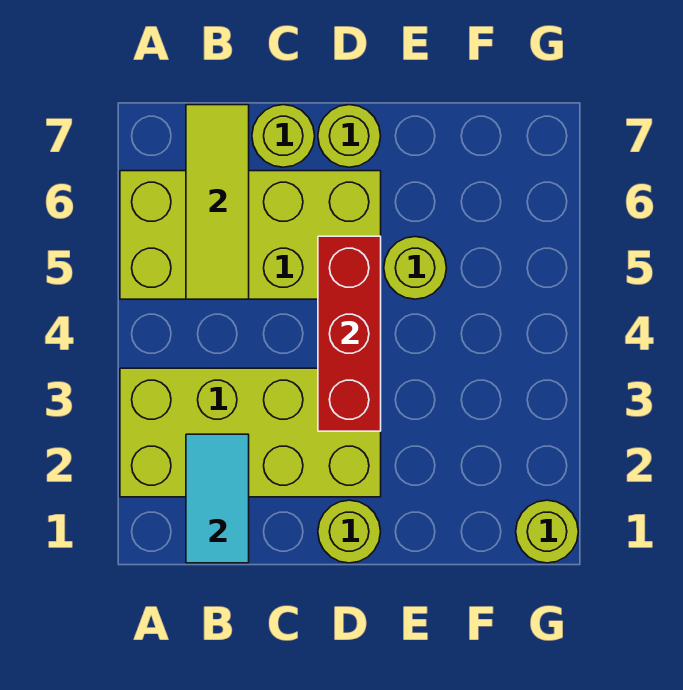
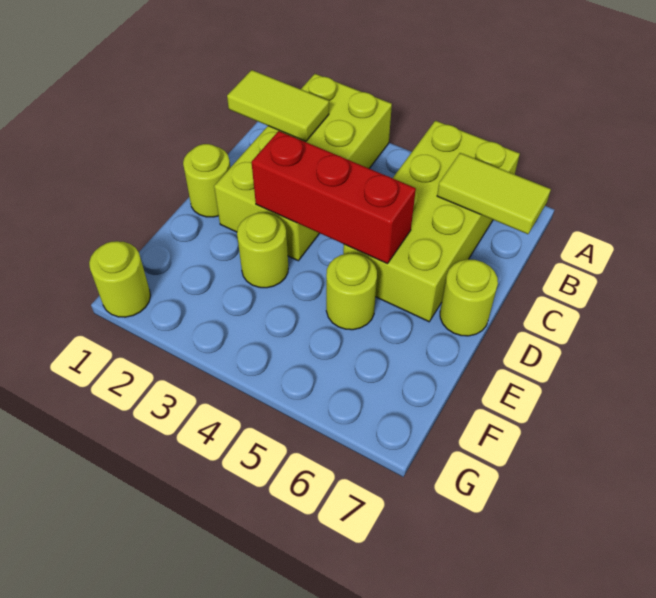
cyan tile B1:B2 level 2 -> lime tile B1:B2 level 2
lime tile B5:B7 level 2 -> lime tile B6:B7 level 2
lime round brick C7 level 1 -> lime round brick E3 level 1

